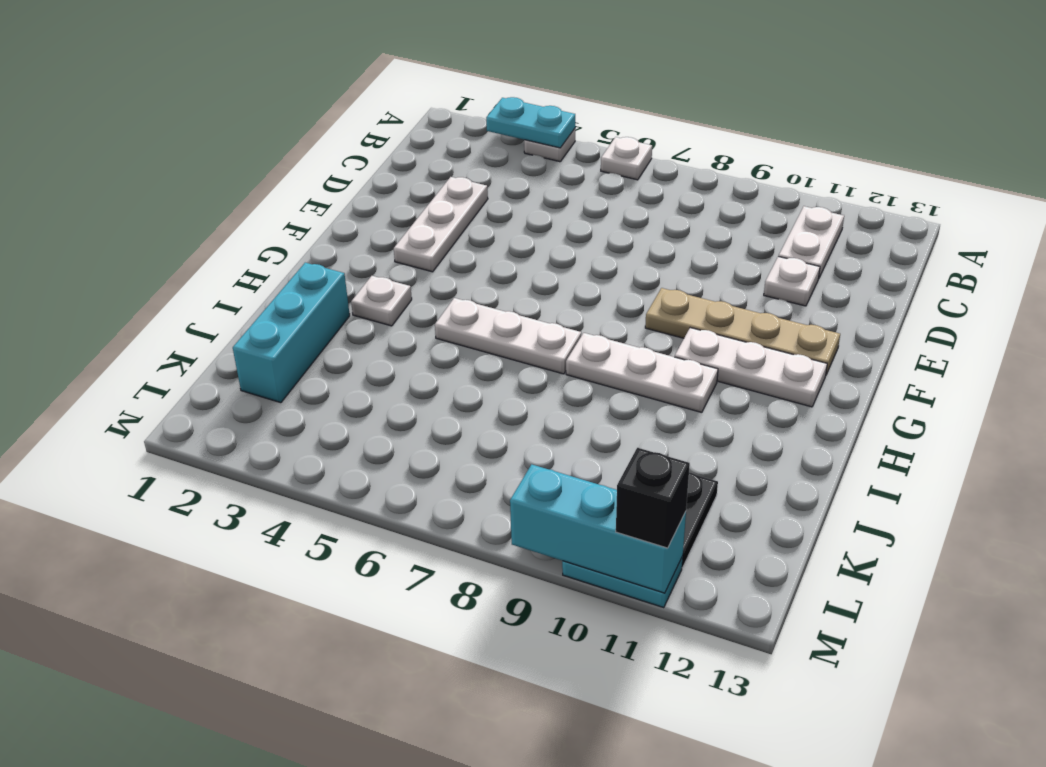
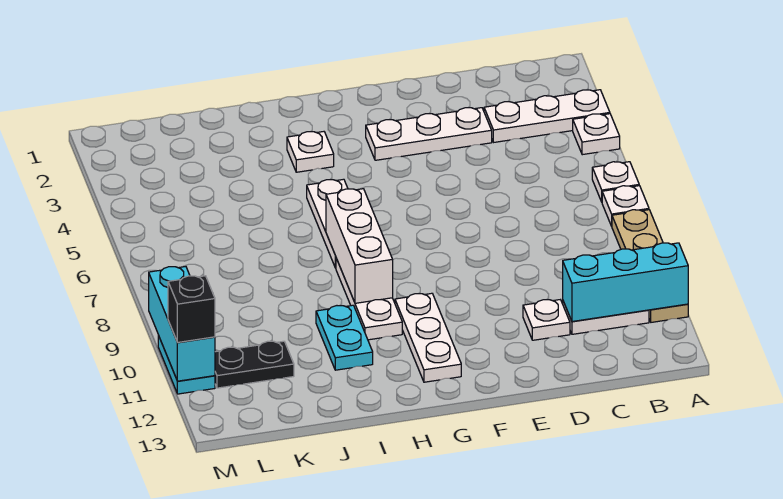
none -> white plate A3:C3 level 1
cyan plate A3:A4 level 2 -> cyan plate I10:I11 level 1
none -> white plate A7 level 1
tan plate F9:F12 level 1 -> tan plate A8:A11 level 1
none -> white brick H7:H9 level 2
cyan brick I2:K2 level 1 -> cyan brick A11:C11 level 2

